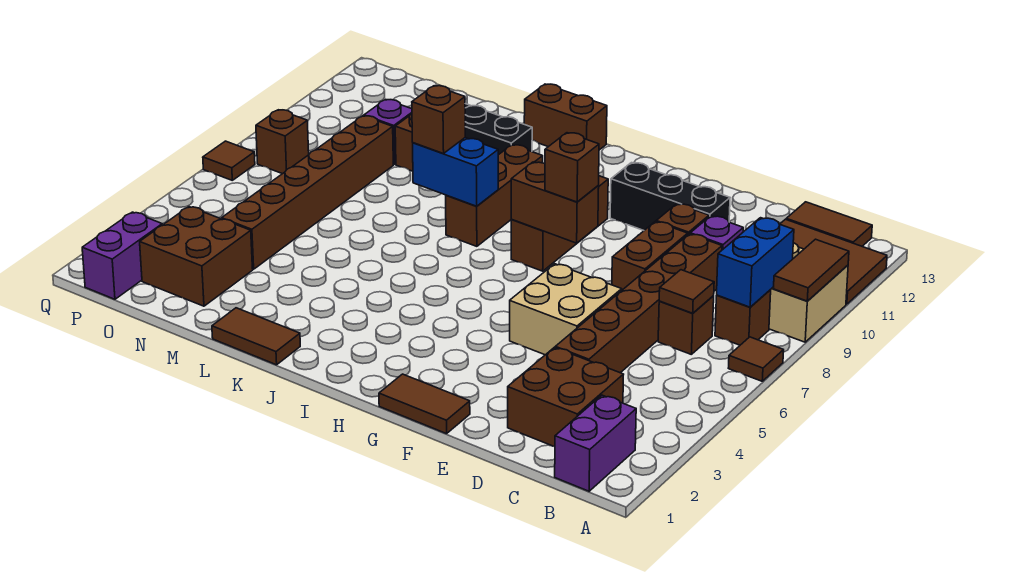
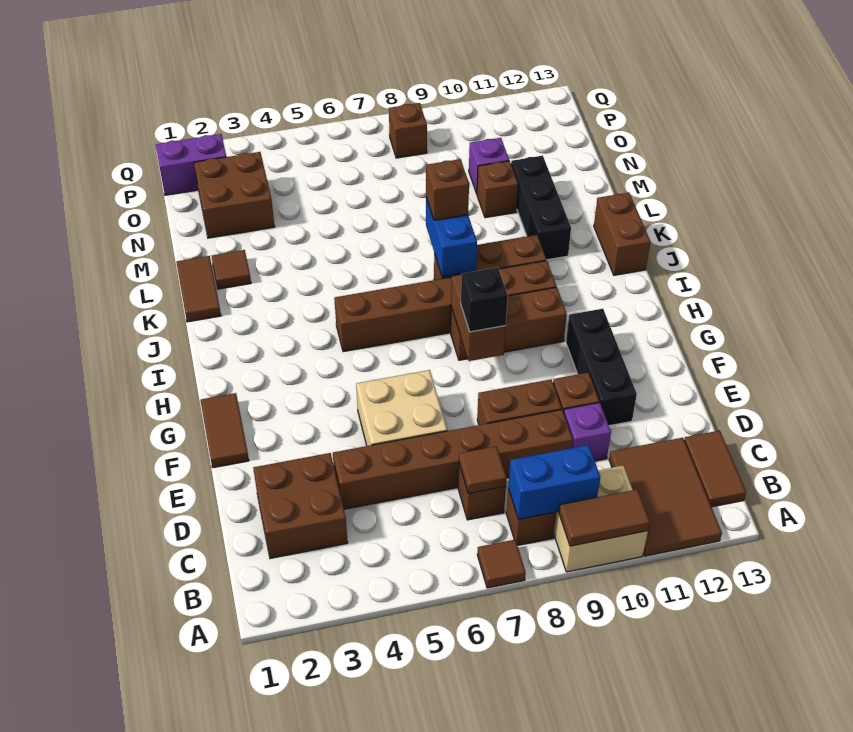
purple brick B1:B2 level 1 -> none
brown brick G8 level 3 -> black brick G8 level 3
brown brick N4:N9 level 1 -> brown brick I5:I10 level 1
brown tile Q7 level 1 -> brown tile L2 level 1

